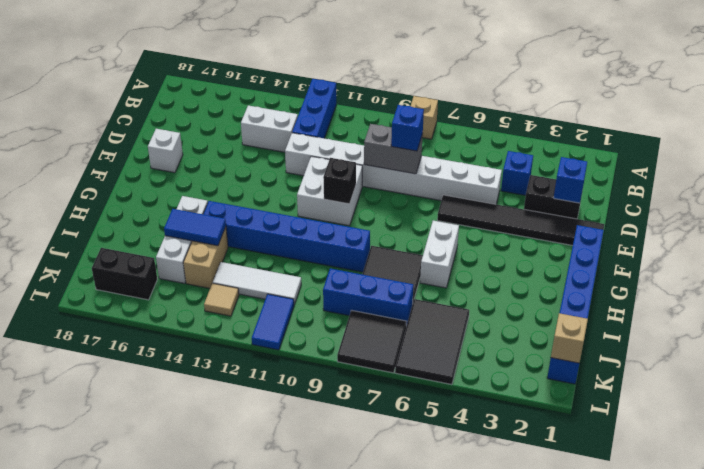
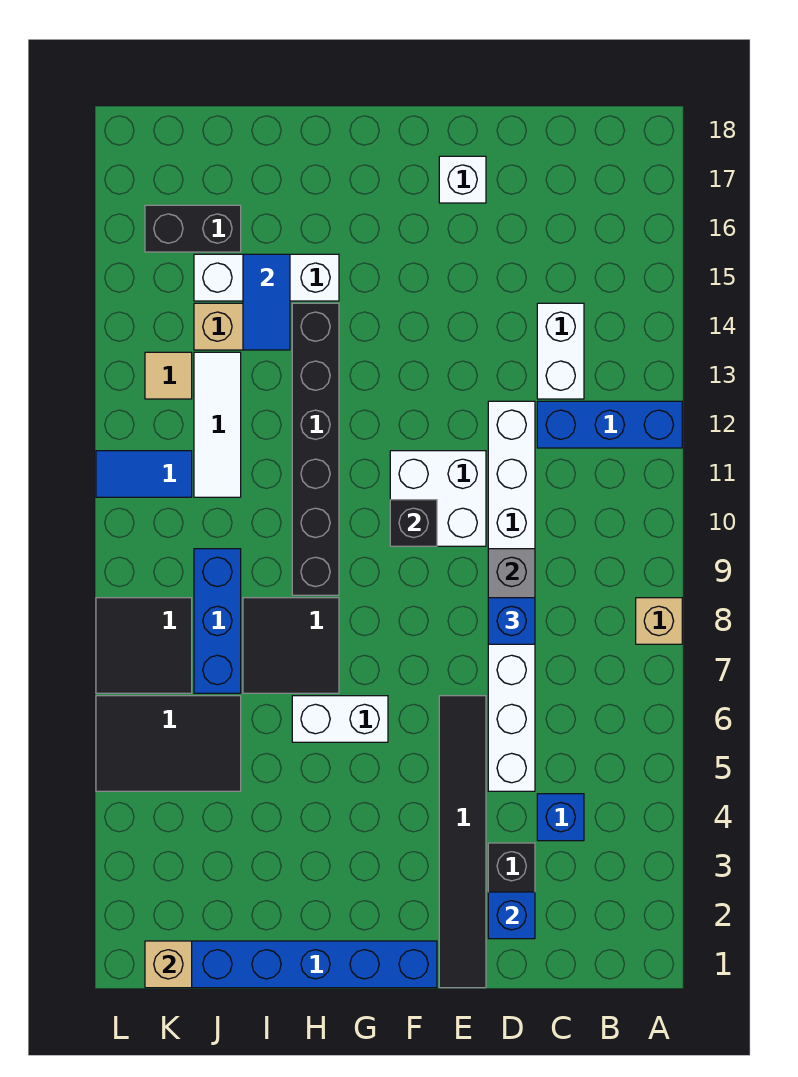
blue brick H9:H14 level 1 -> black brick H9:H14 level 1
black brick K16:K17 level 1 -> black brick J16:K16 level 1

